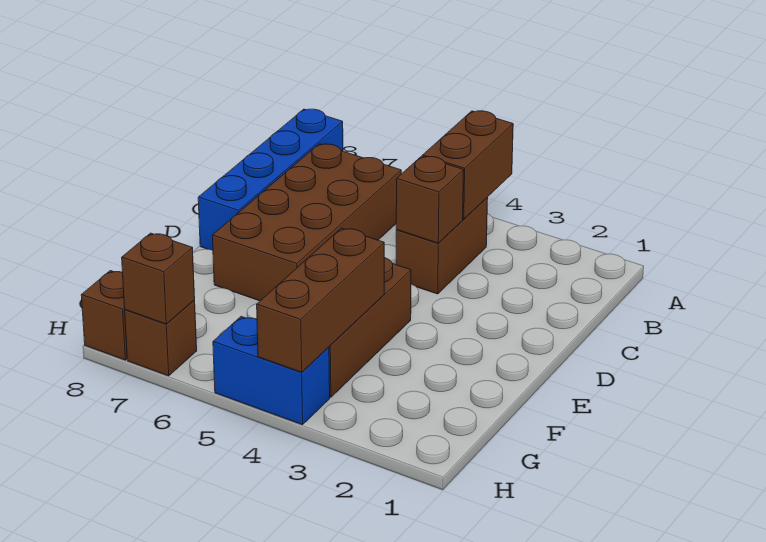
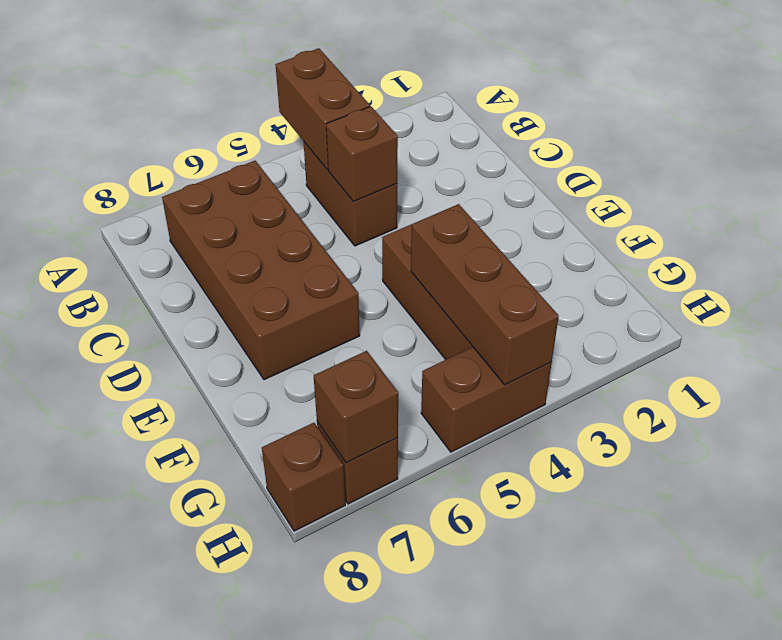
blue brick A8:D8 level 1 -> none
blue brick H4:H5 level 1 -> brown brick H4:H5 level 1

